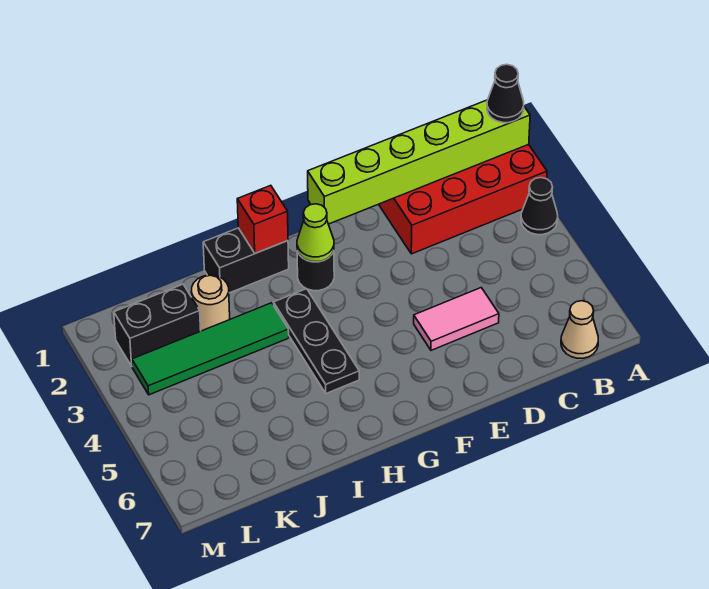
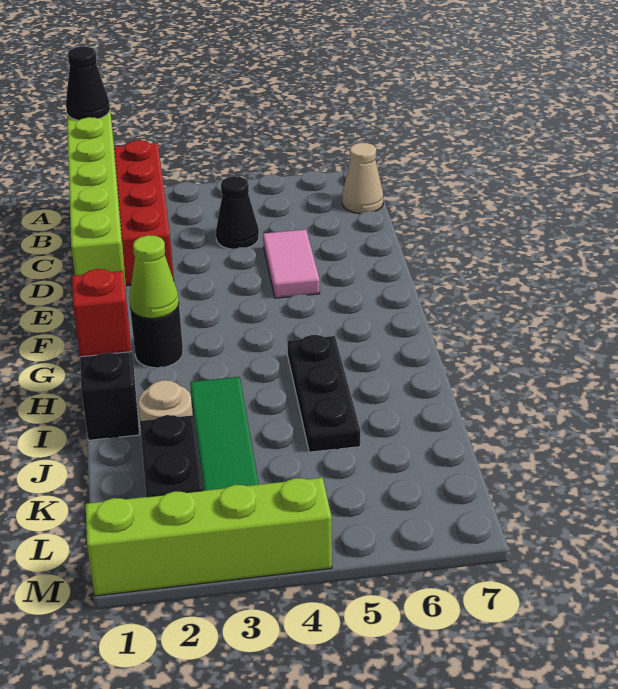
black cone A3 level 1 -> black cone C4 level 1
black plate H3:H5 level 1 -> black plate H5:J5 level 1
none -> lime brick M1:M4 level 1

